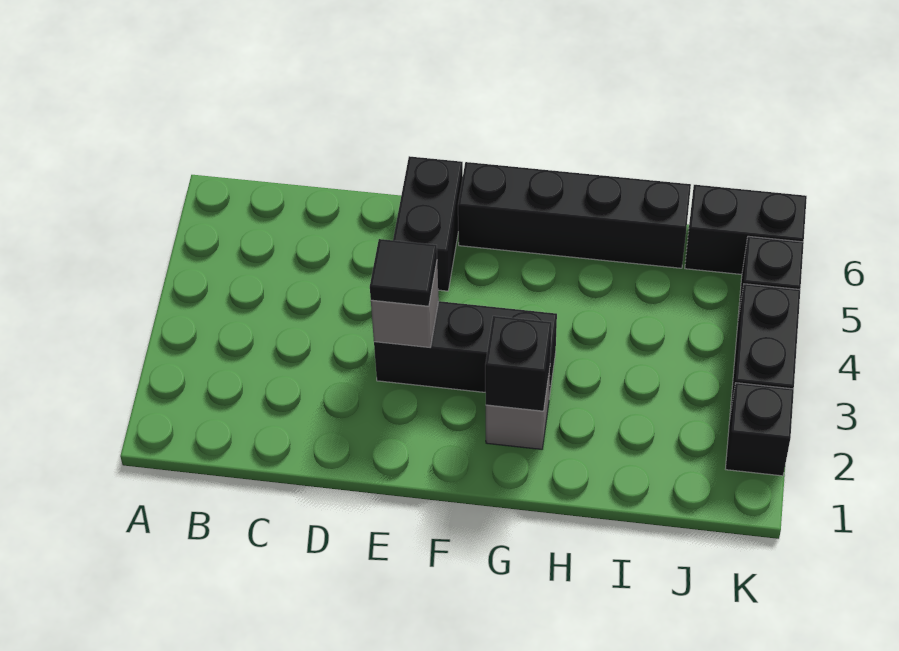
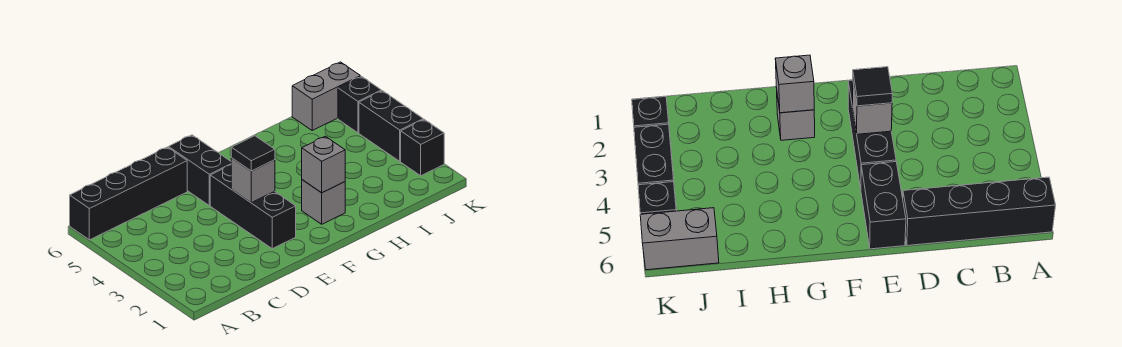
black brick E3:G3 level 1 -> black brick E2:E4 level 1
black brick F6:I6 level 1 -> black brick A6:D6 level 1
black brick G2 level 2 -> grey brick G2 level 2
black brick J6:K6 level 1 -> grey brick J6:K6 level 1

